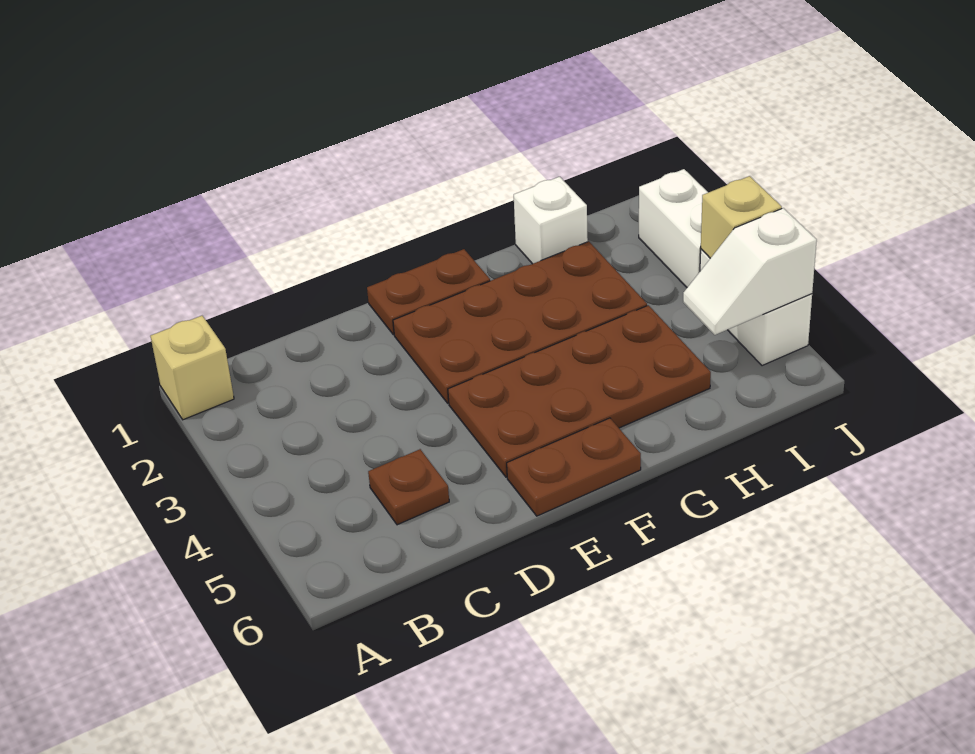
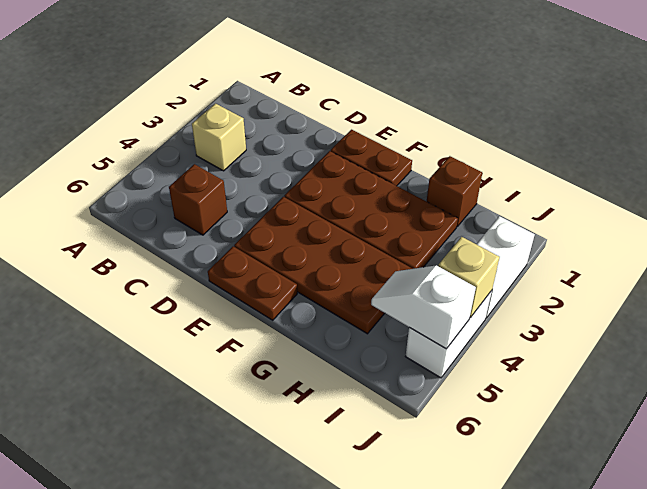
tan brick A1 level 1 -> tan brick B3 level 1
brown plate C5 level 1 -> brown brick C5 level 1
white brick H1 level 1 -> brown brick H1 level 1

